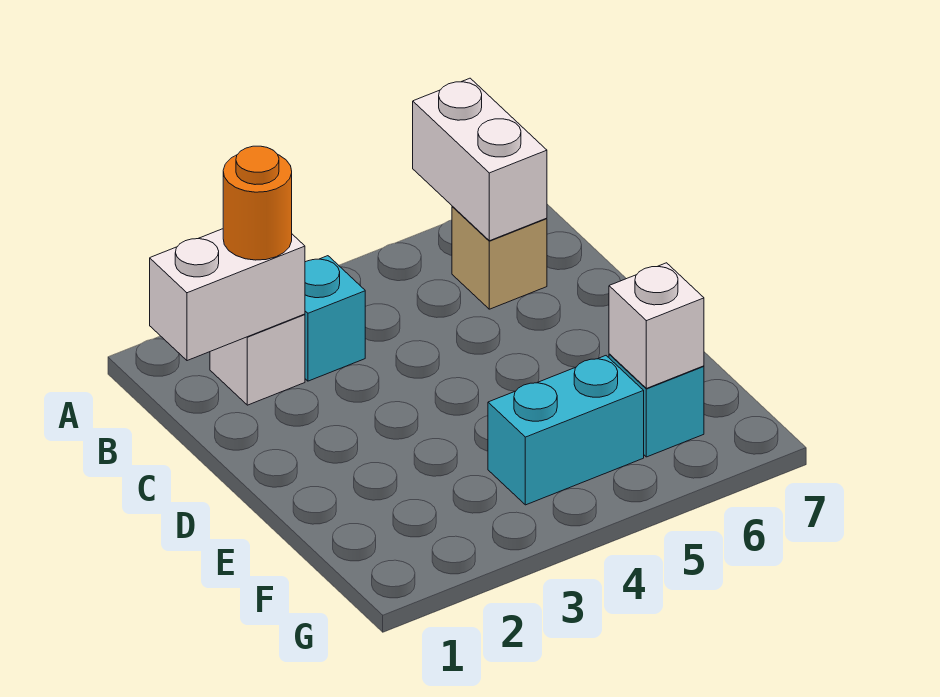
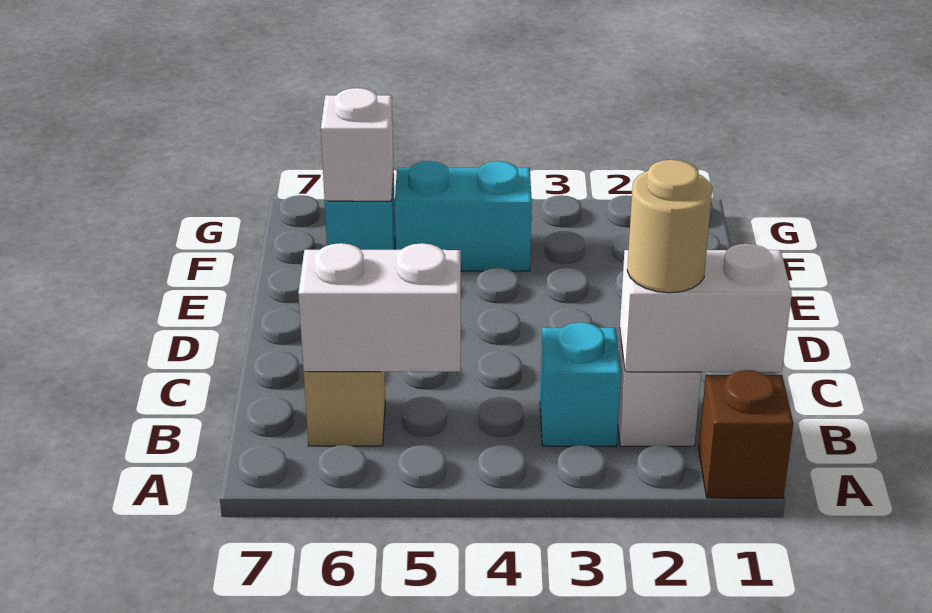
none -> brown brick A1 level 1
white brick A6:B6 level 2 -> white brick B5:B6 level 2
orange round brick B2 level 3 -> tan round brick B2 level 3

